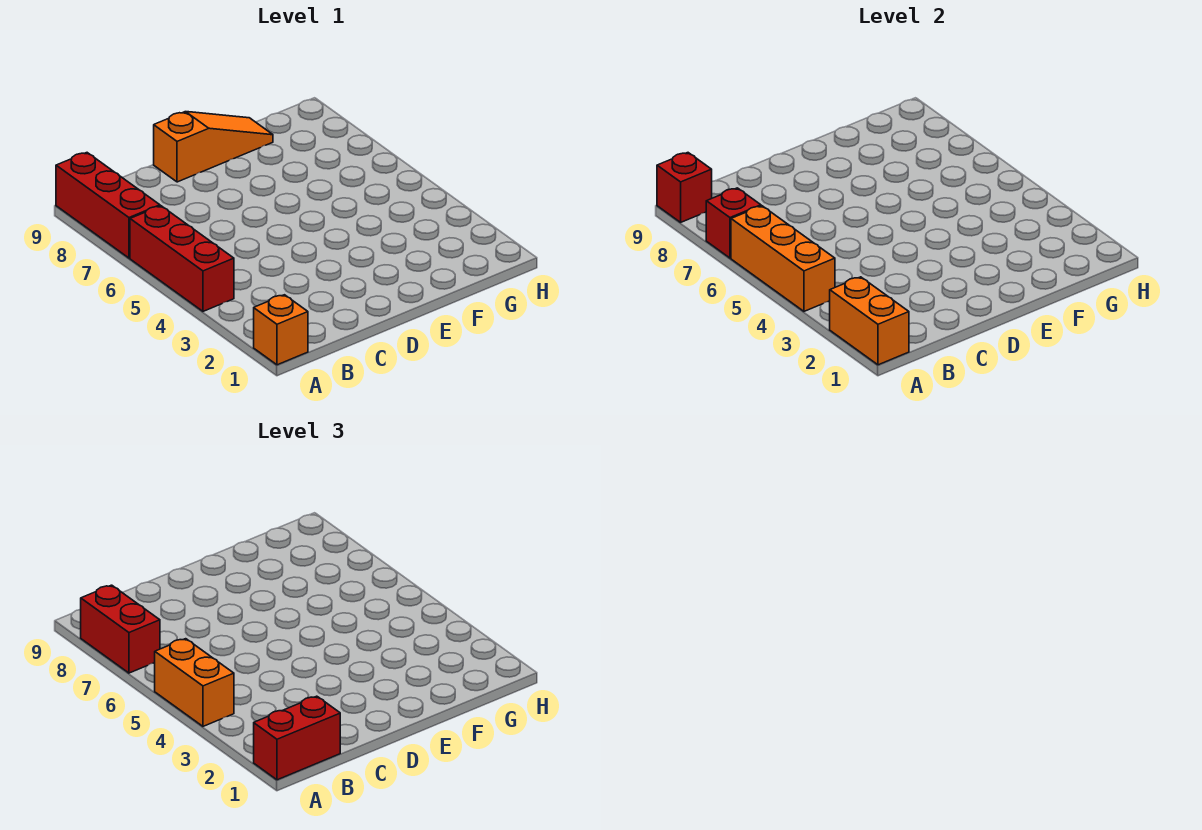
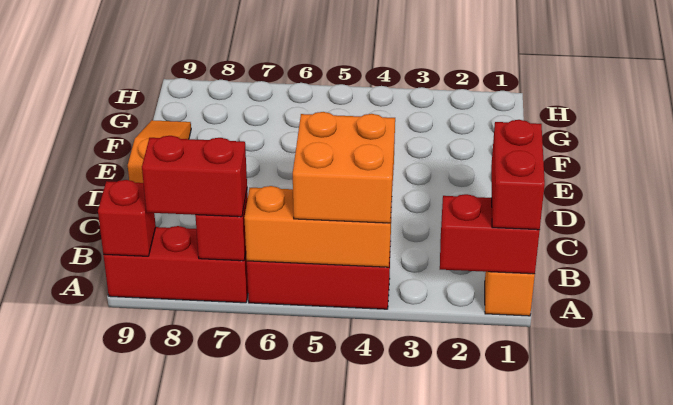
orange brick A1:A2 level 2 -> red brick A1:A2 level 2
orange brick A4:A5 level 3 -> orange brick A4:B5 level 3

